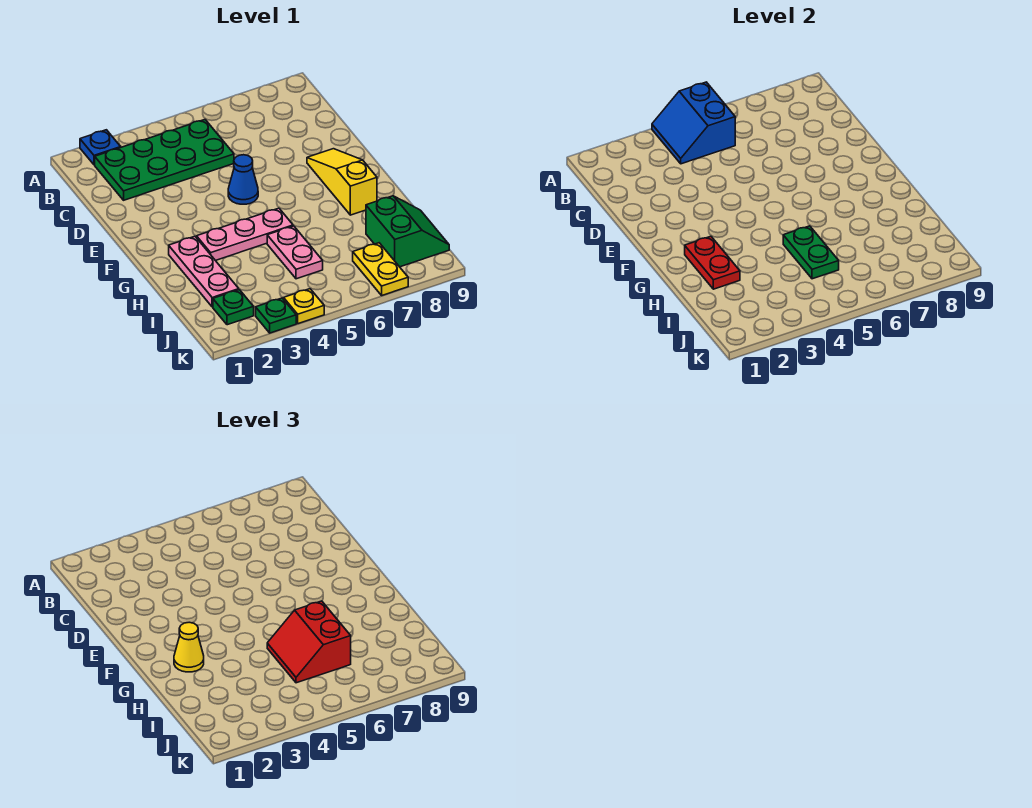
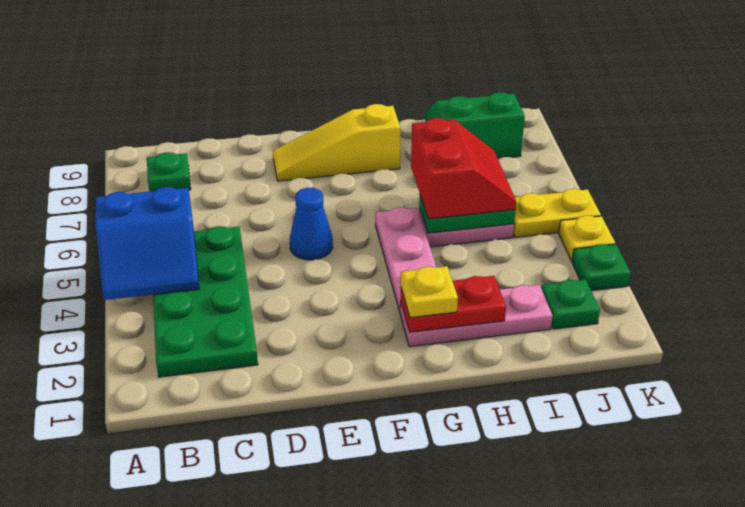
blue plate A2 level 1 -> none
none -> green plate B8 level 1
yellow cone G2 level 3 -> yellow plate G2 level 3
red slope H5:I6 level 3 top 6 -> red slope H5:I6 level 3 top H
yellow plate J7:K7 level 1 -> yellow plate J5:K5 level 1

